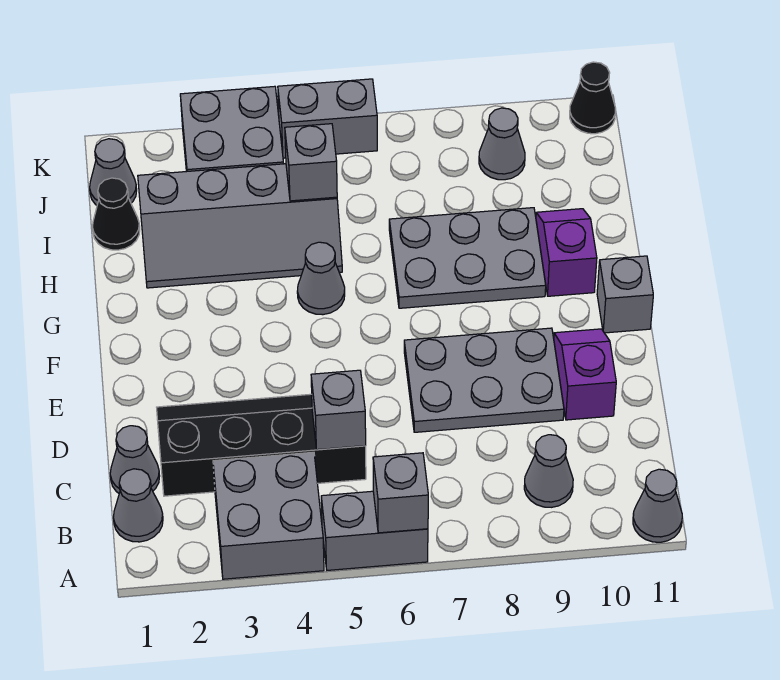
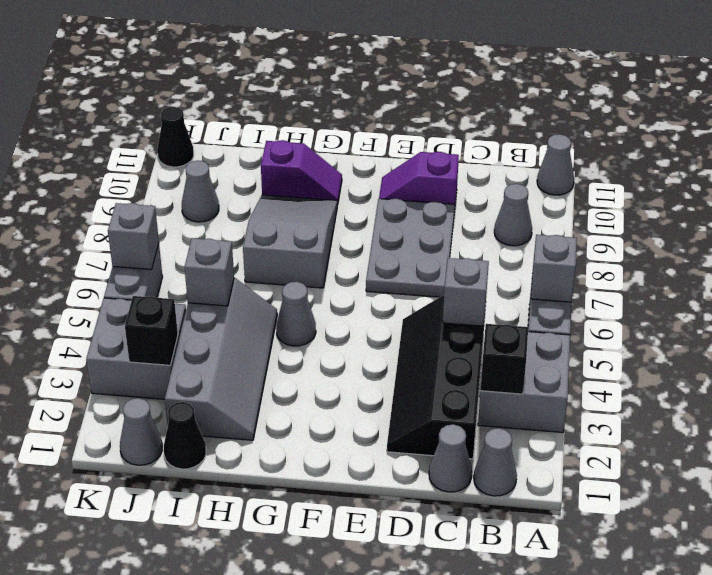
none -> black brick B3 level 2
grey brick F11 level 1 -> grey brick K6 level 2
grey plate G7:H9 level 1 -> grey slope G7:H9 level 1 top 7
purple slope G10:H10 level 1 top G -> purple slope G10:H10 level 1 top H
none -> black brick J3 level 2

